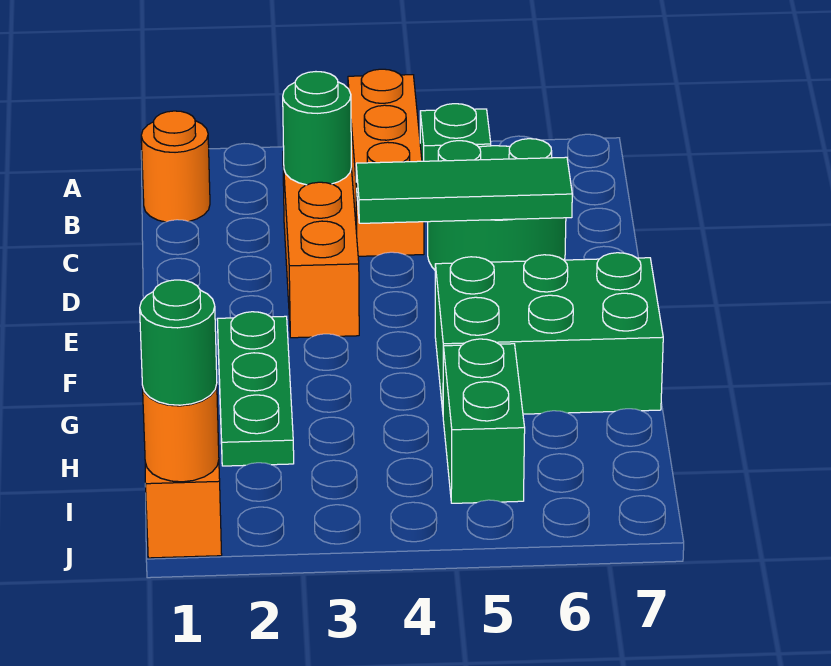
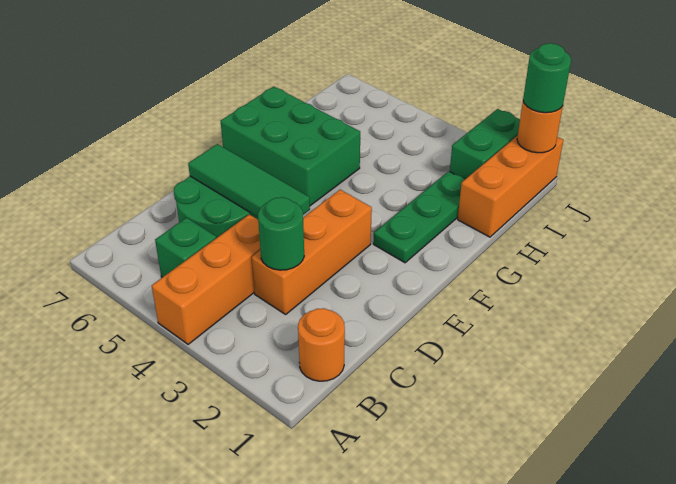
green brick H5:I5 level 1 -> green brick I2:J2 level 1

